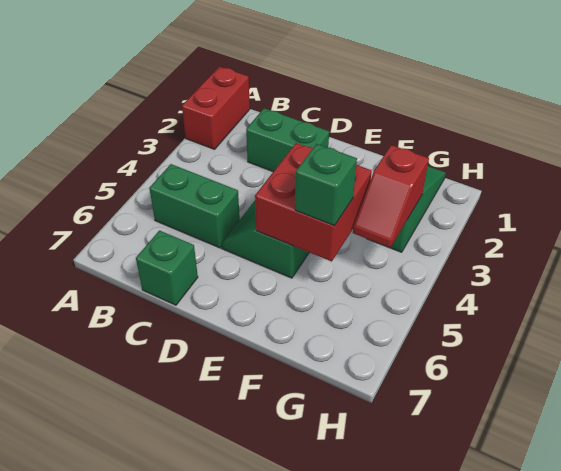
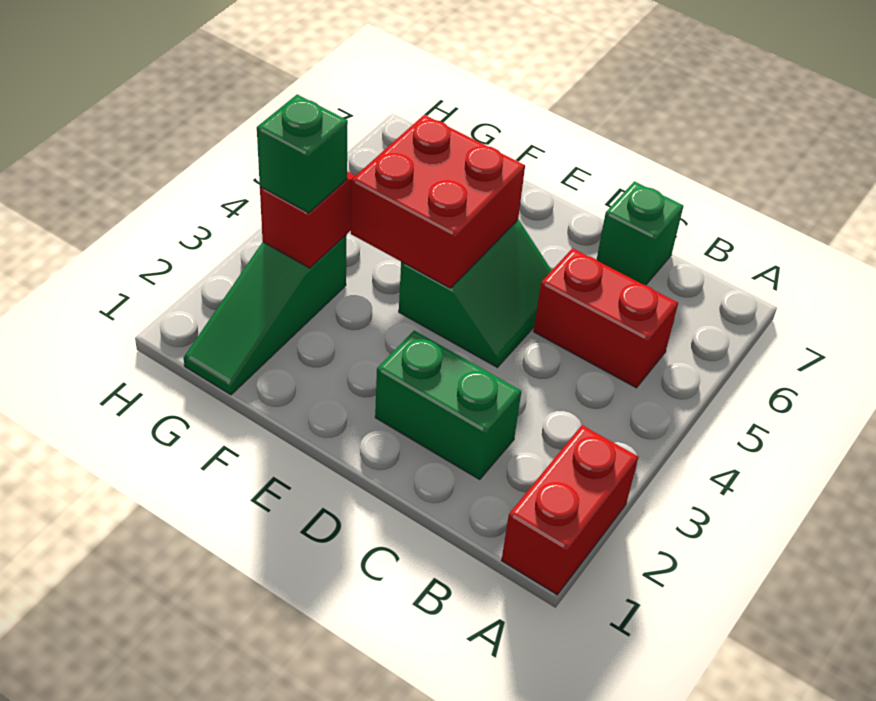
green brick B5:C5 level 1 -> red brick B5:C5 level 1
green brick F5 level 3 -> green brick G3 level 3

